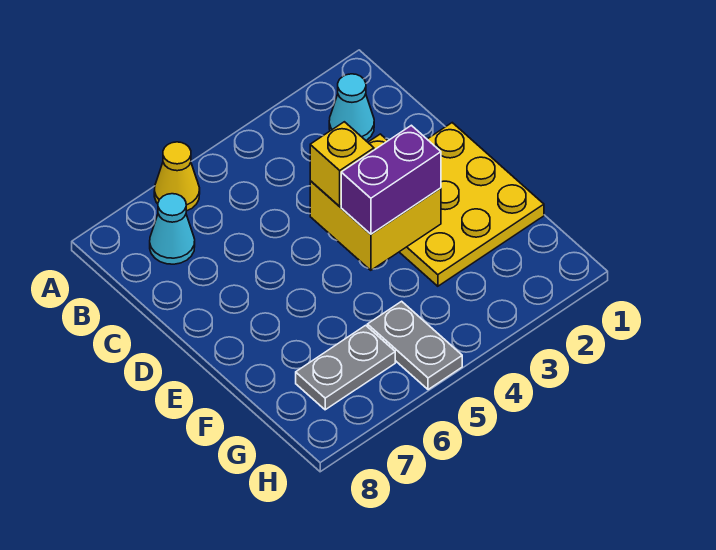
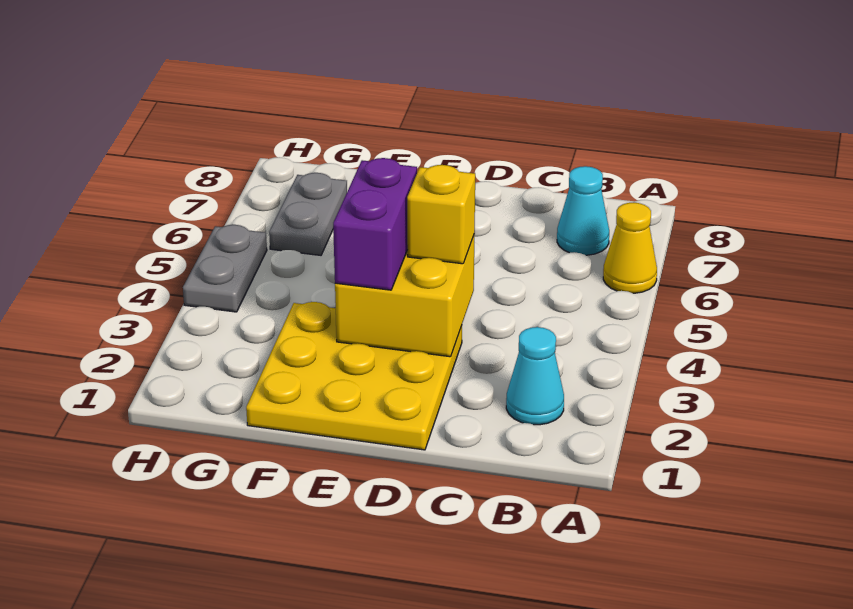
grey plate G5:H5 level 1 -> grey plate H4:H5 level 1

